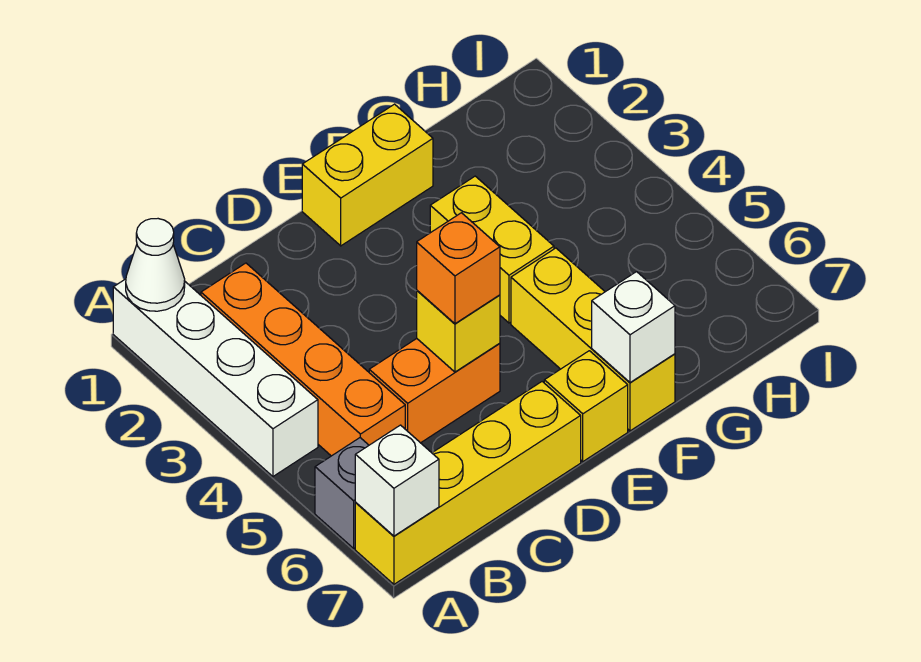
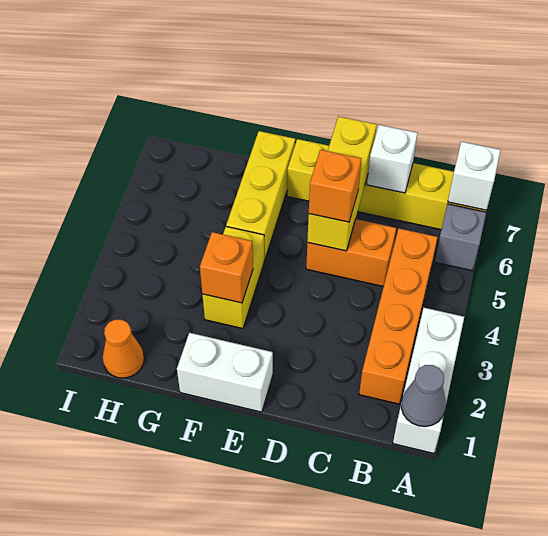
white brick A1:A4 level 1 -> white brick A1:A3 level 1
white cone A1 level 2 -> grey cone A1 level 2
yellow brick D5 level 2 -> yellow brick D5:D7 level 2
yellow brick E1:F1 level 1 -> white brick E1:F1 level 1
none -> orange brick F3 level 2
white brick F7 level 2 -> white brick C7 level 2
none -> orange cone H1 level 1

